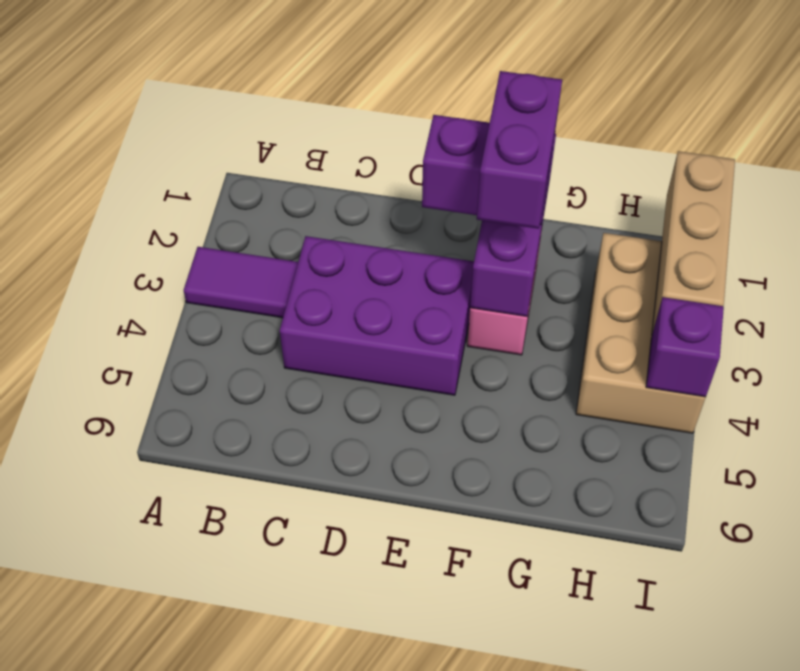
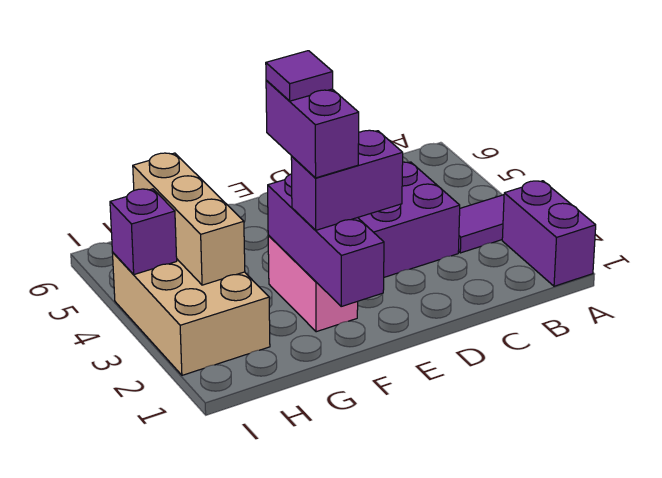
none -> purple brick A1:A2 level 1
none -> purple tile F3 level 5
tan brick I1:I3 level 2 -> tan brick H3:H5 level 2

